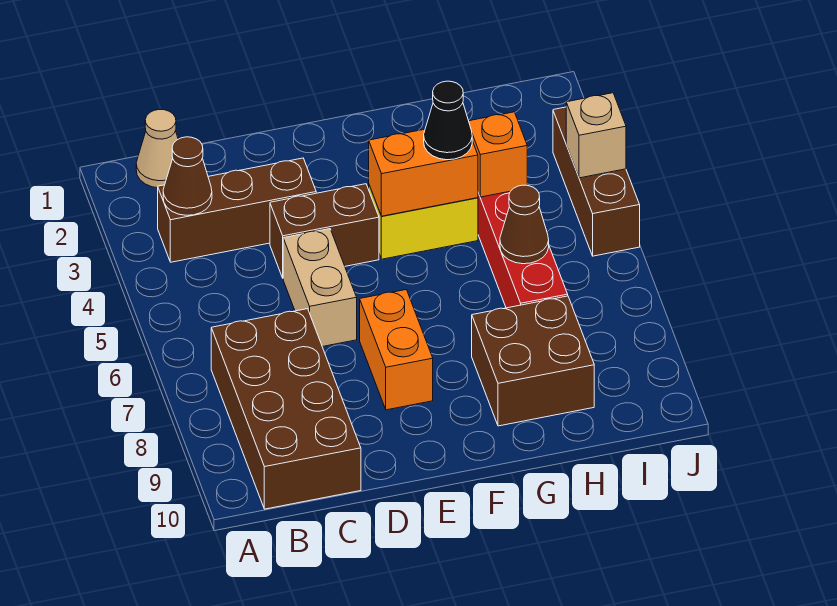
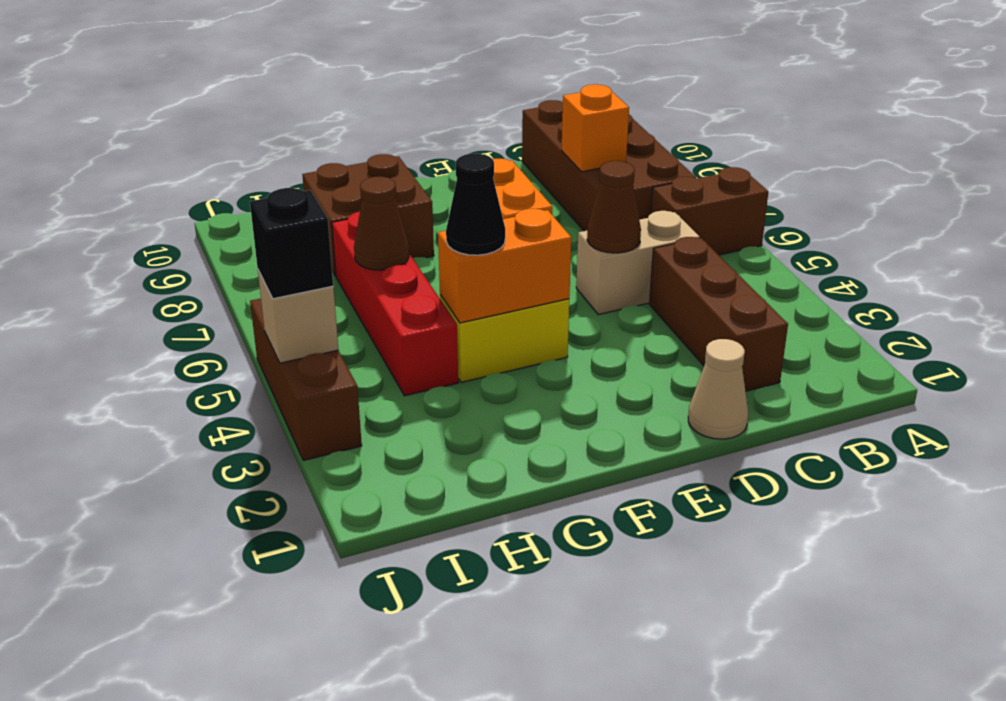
tan cone B1 level 1 -> tan cone D1 level 1
brown brick B3:D3 level 1 -> brown brick C2:C4 level 1
brown cone B3 level 2 -> brown cone D5 level 2
brown brick D4:E4 level 1 -> brown brick A6:B6 level 1
tan brick D5:D6 level 1 -> tan brick C5:D5 level 1
orange brick H4 level 2 -> orange brick C8 level 2
none -> black brick J4 level 3

